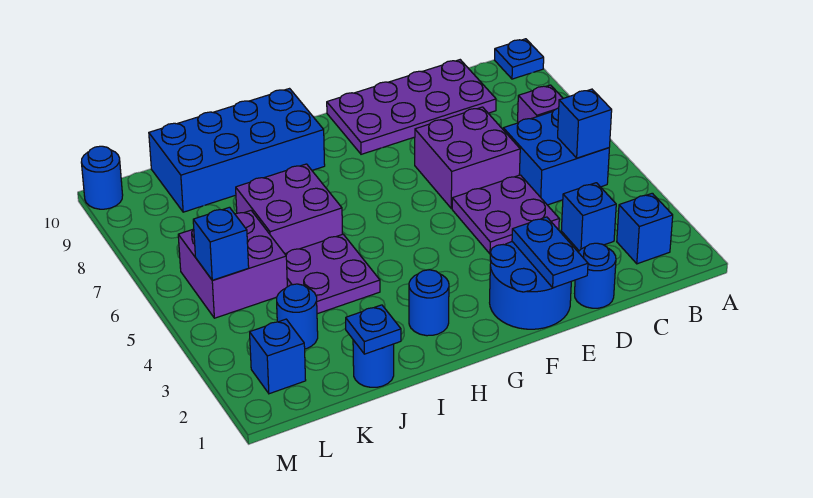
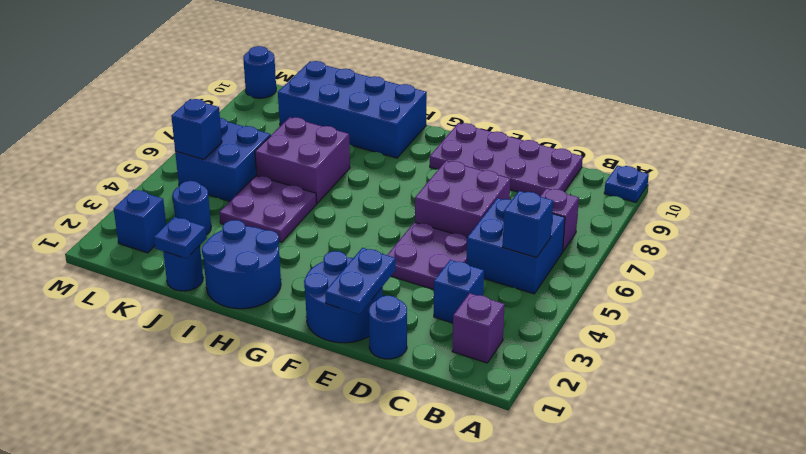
blue brick B2 level 1 -> purple brick B2 level 1
blue round brick H2 level 1 -> blue round brick H1:I2 level 1
purple brick K5:L6 level 1 -> blue brick K5:L6 level 1

